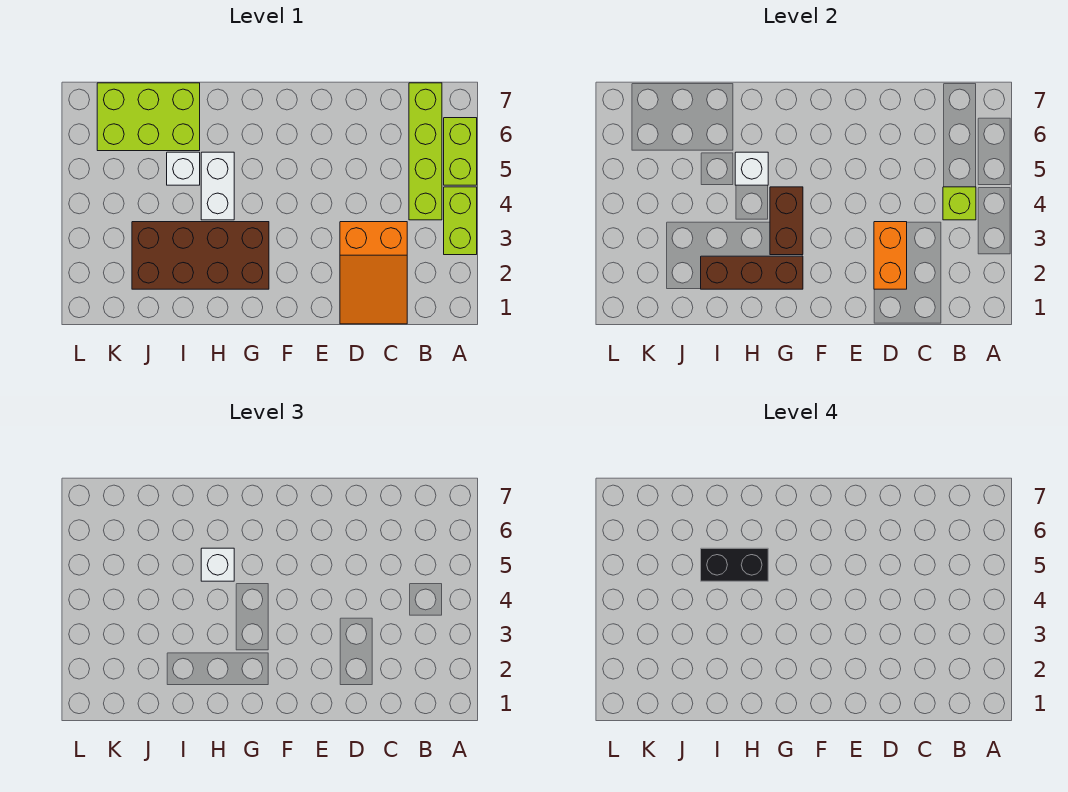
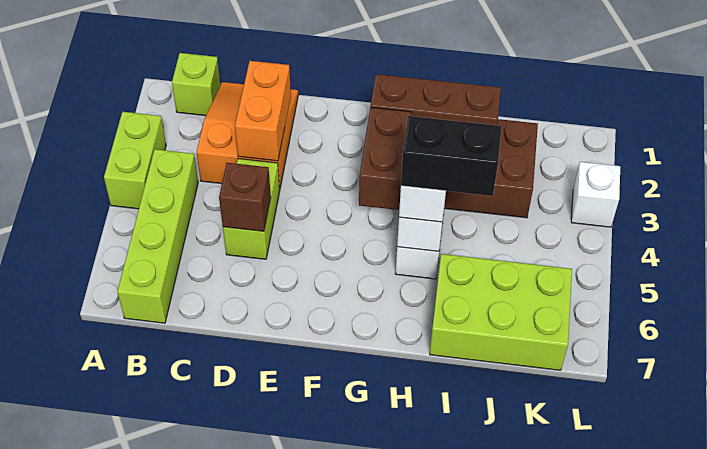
lime brick A5:A6 level 1 -> lime brick D4:D5 level 1
lime brick B4 level 2 -> lime brick B1 level 1
none -> brown brick D5 level 2
white brick I5 level 1 -> white brick L3 level 1

